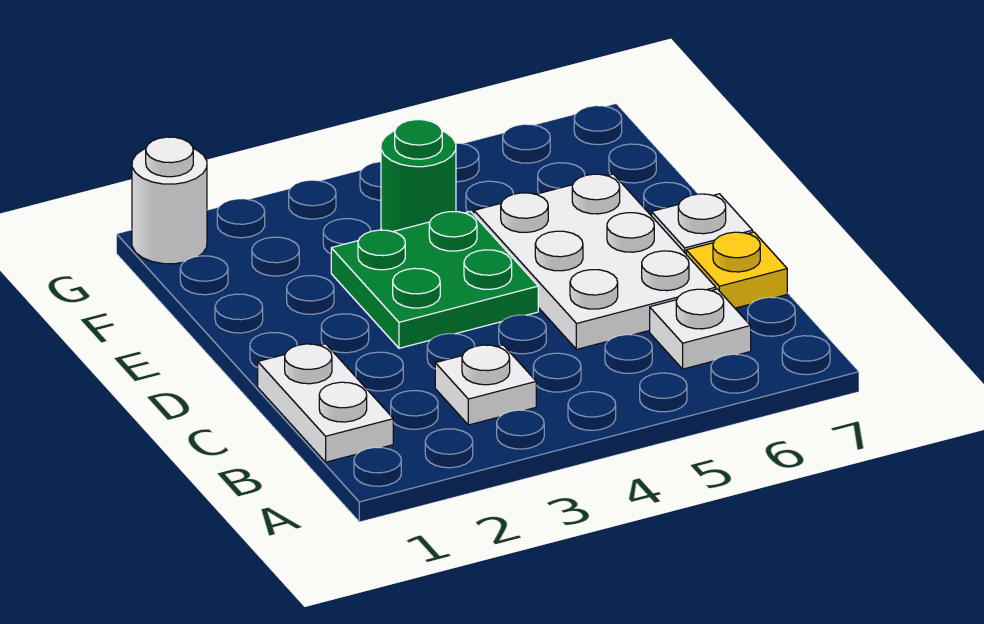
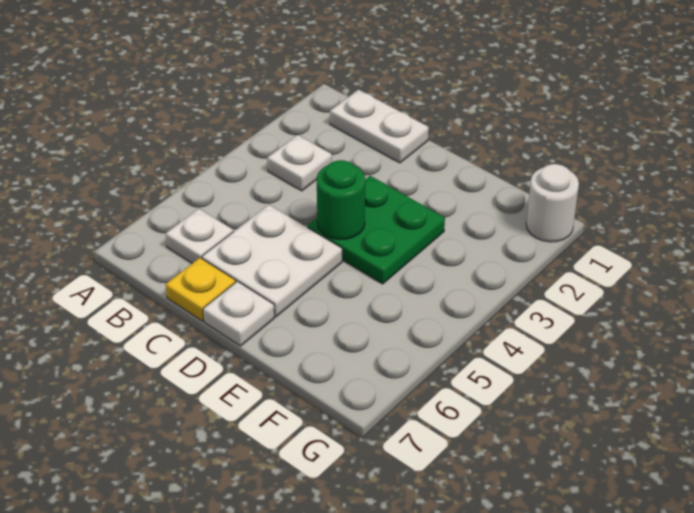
white plate C5:E6 level 1 -> white plate C5:D6 level 1
green round brick F4 level 1 -> green round brick D4 level 2

